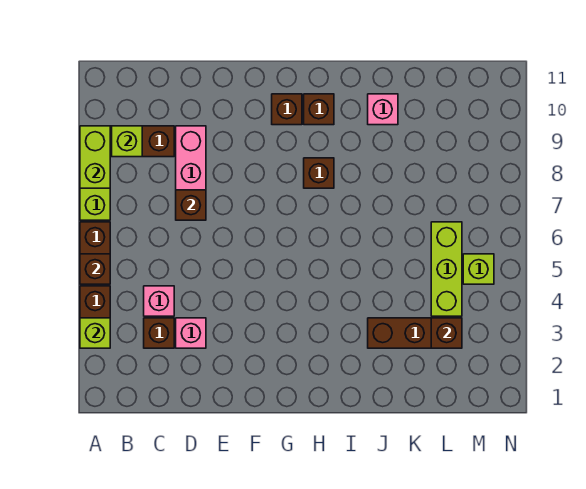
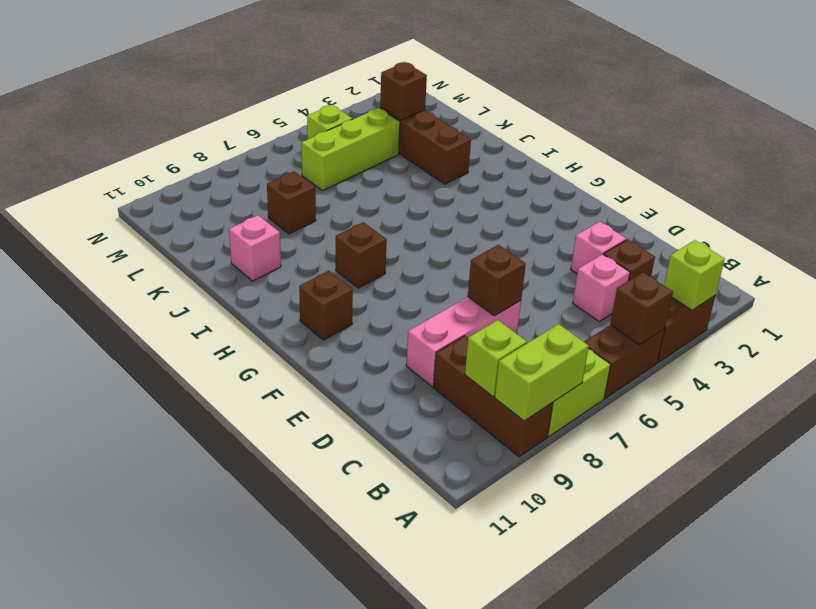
brown brick H10 level 1 -> brown brick K8 level 1

